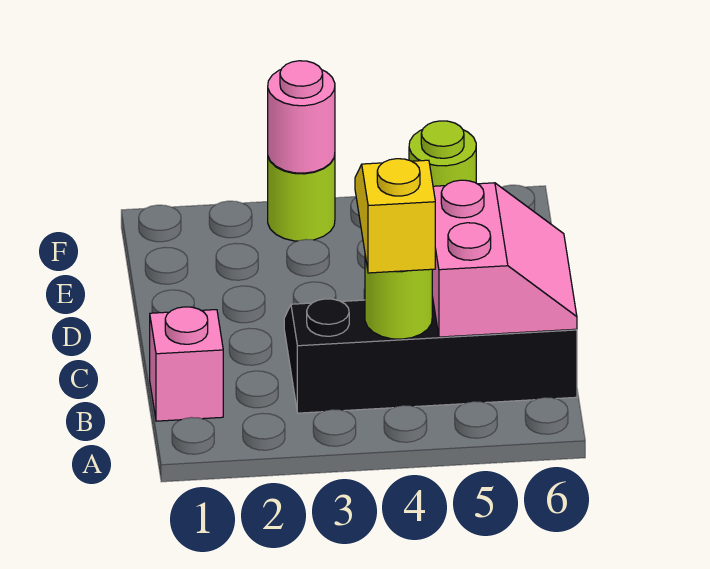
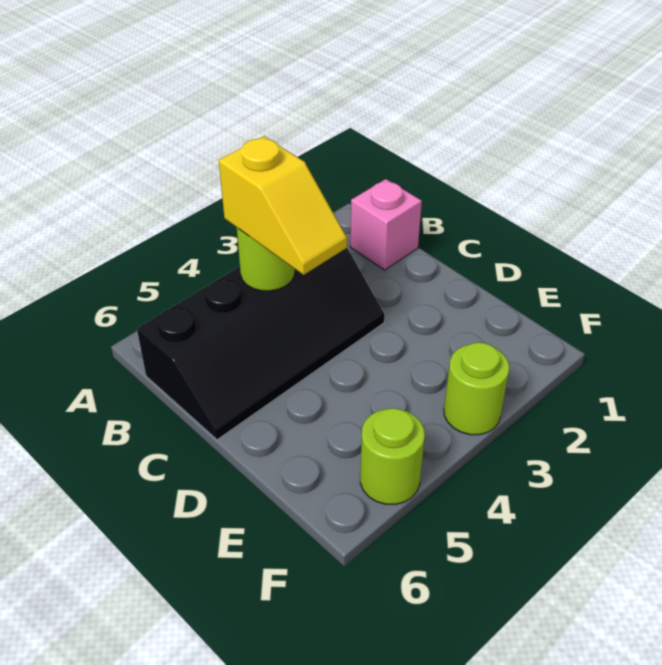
pink slope B5:C6 level 2 top 5 -> none
pink round brick F3 level 2 -> none

